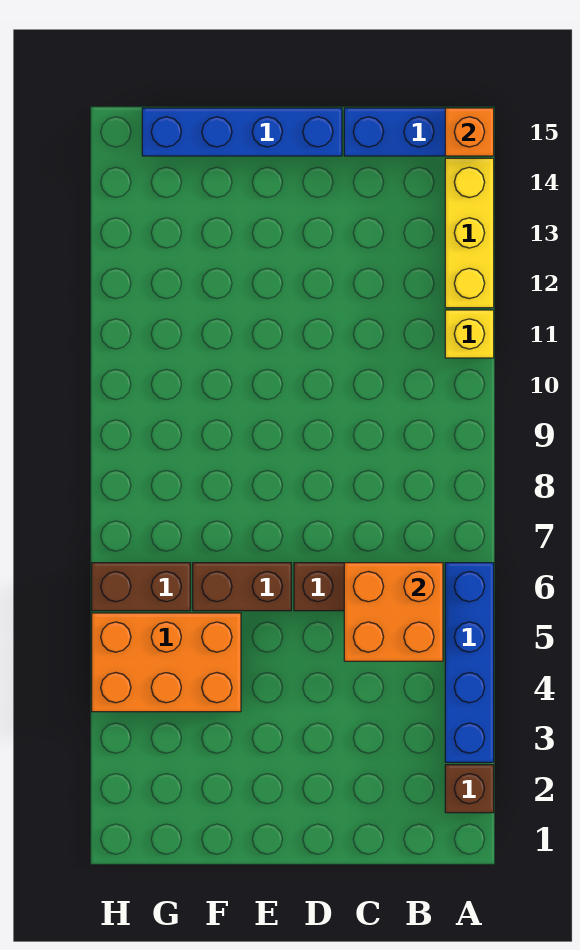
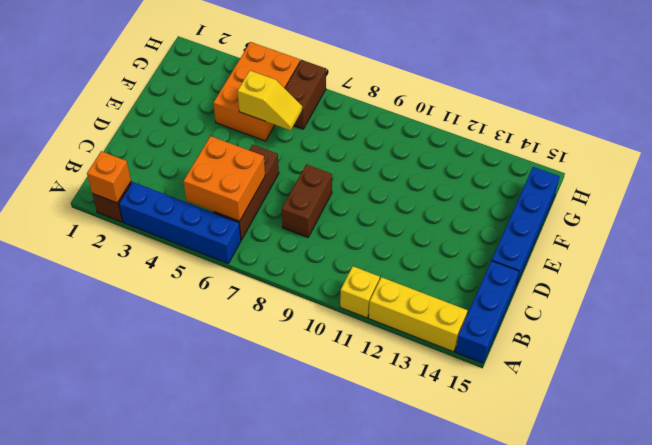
orange brick A15 level 2 -> orange brick A2 level 2
brown brick E6:F6 level 1 -> brown brick C8:D8 level 1
none -> yellow slope F5:F6 level 2 top 5

